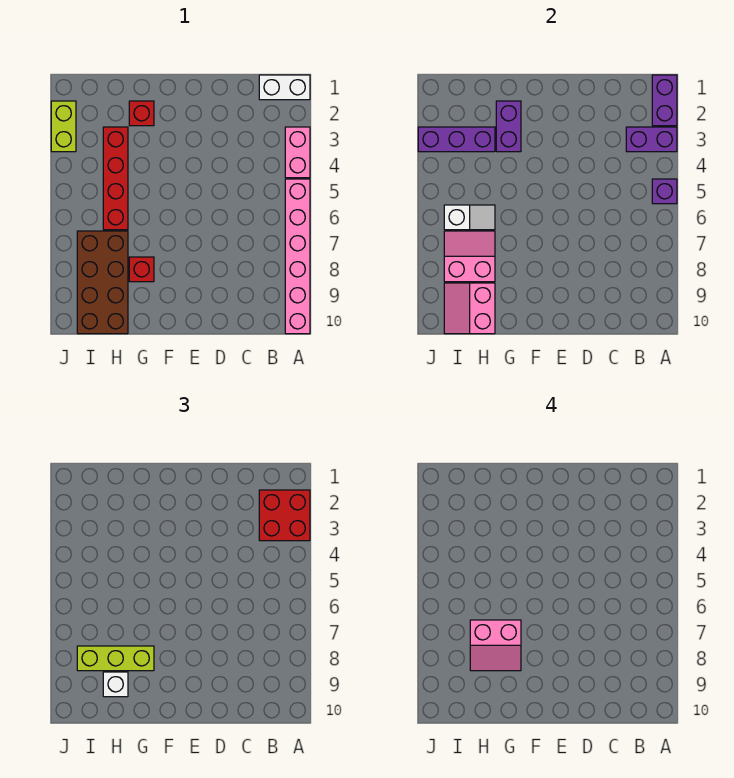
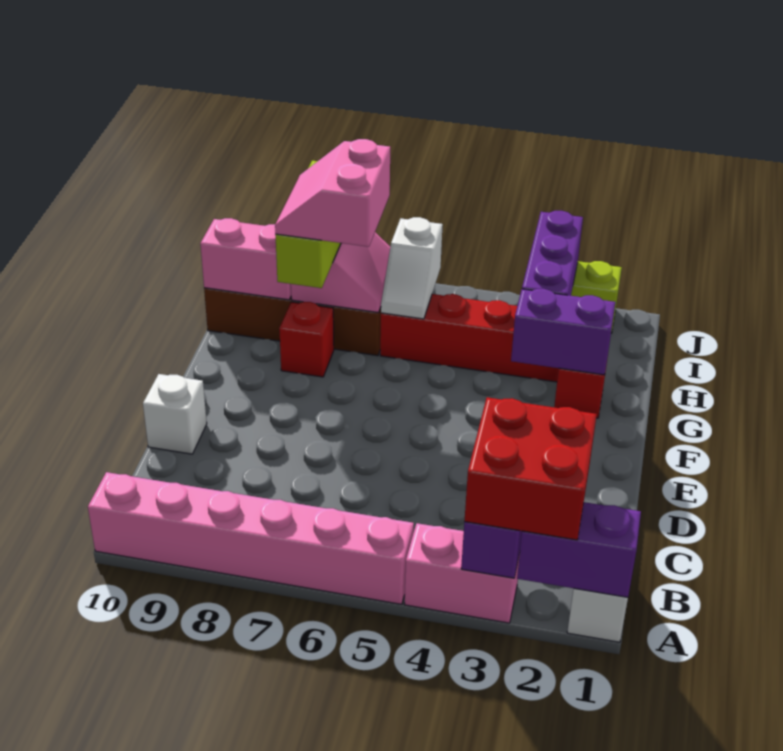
purple brick A5 level 2 -> none
white brick H9 level 3 -> white brick D10 level 1

